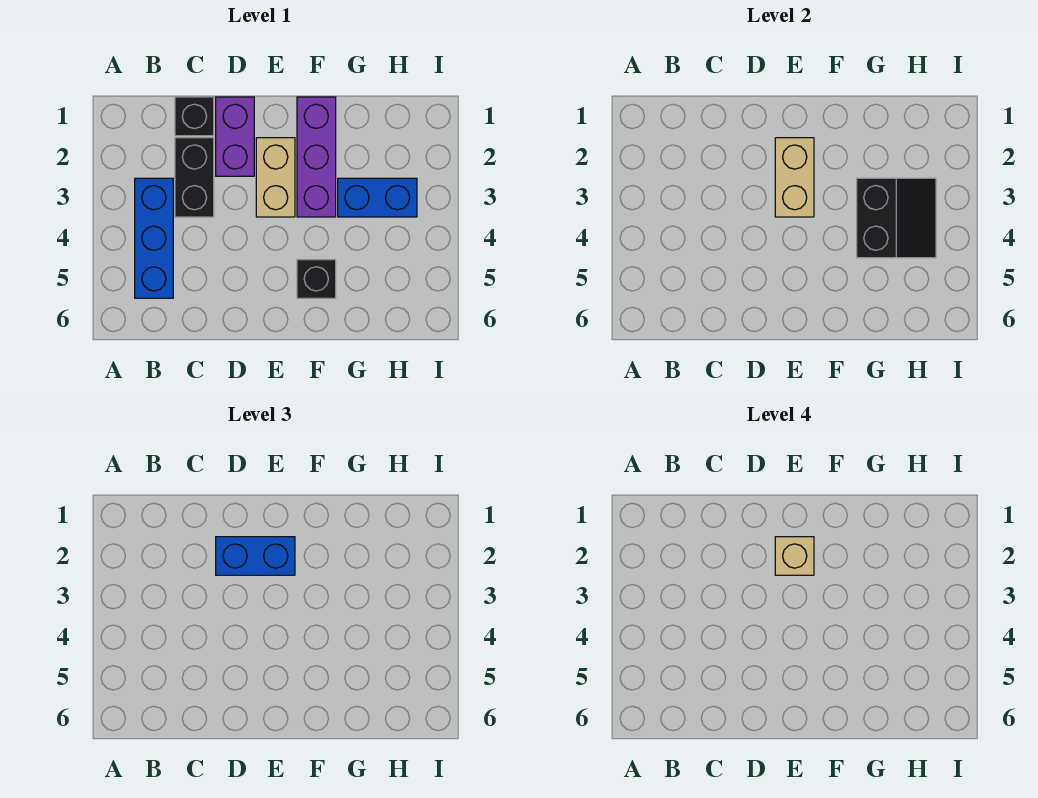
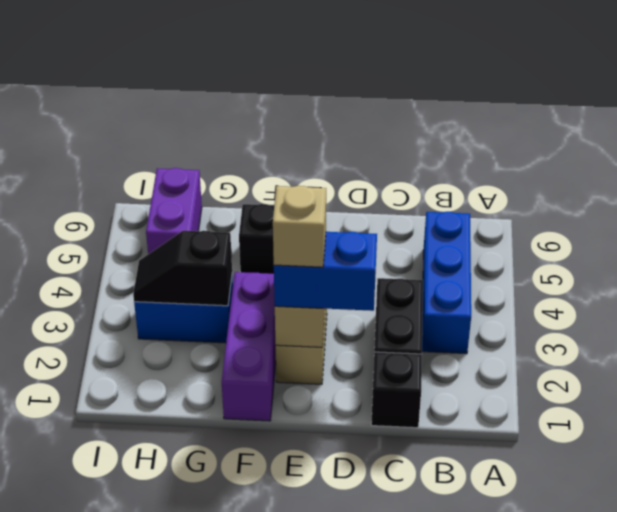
purple brick D1:D2 level 1 -> purple brick H5:H6 level 1
black slope G3:H4 level 2 top G -> black slope G3:H3 level 2 top G

